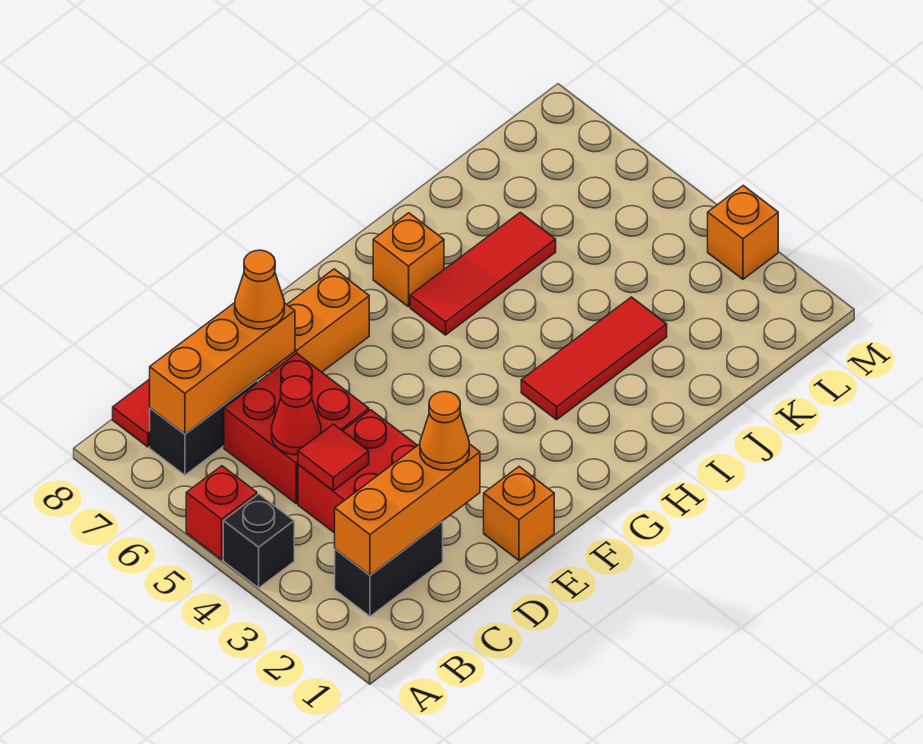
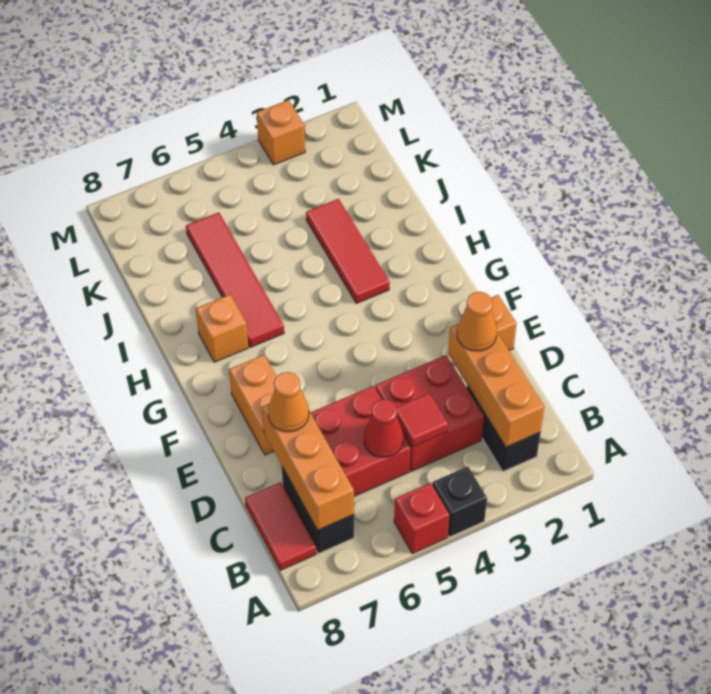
red tile H6:J6 level 1 -> red tile H6:K6 level 1

